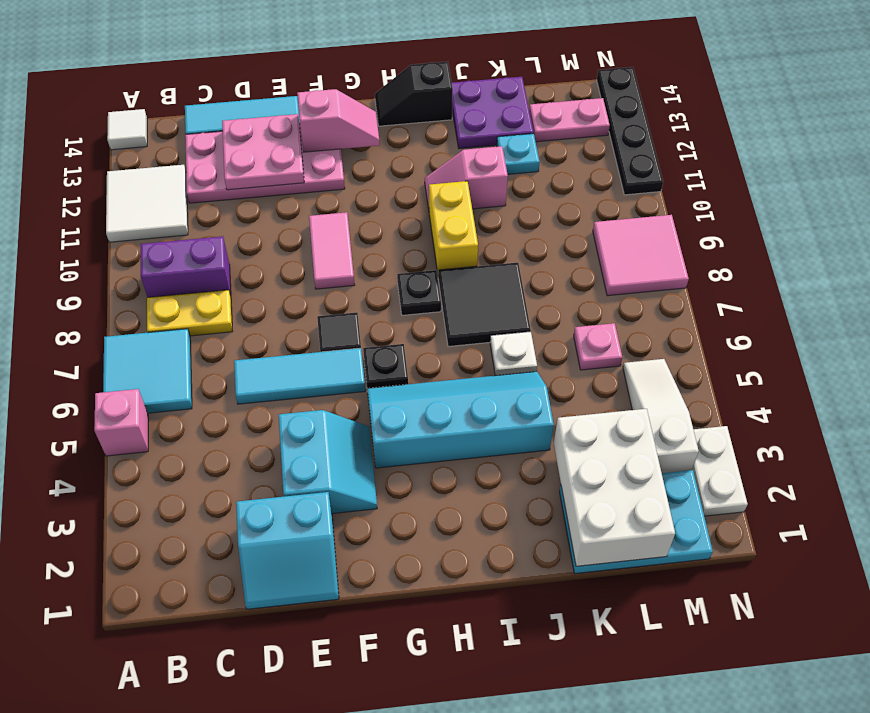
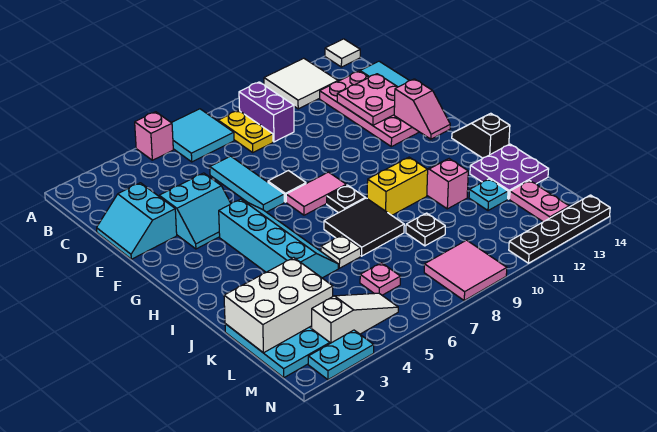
pink tile F9:F10 level 1 -> pink tile G7:G8 level 1
black plate G6 level 1 -> black plate K9 level 1
white plate N2:N3 level 1 -> cyan plate N2:N3 level 1

